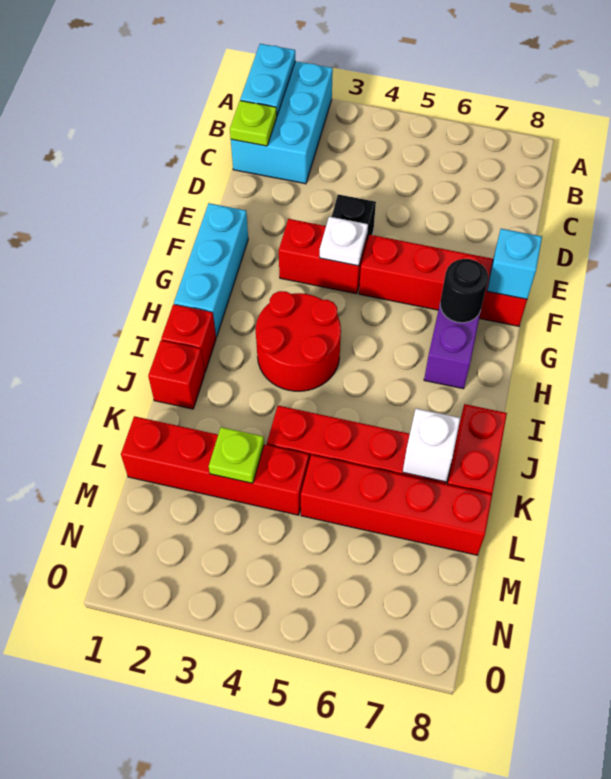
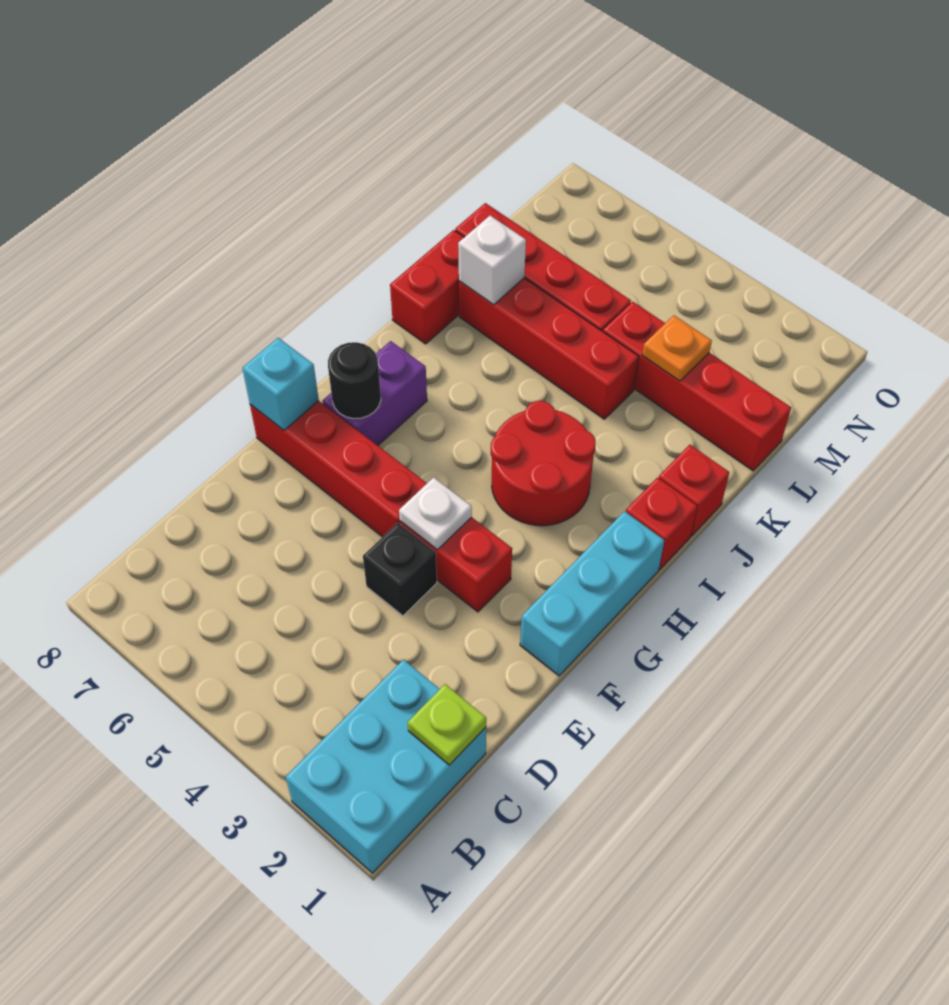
cyan plate A1:B1 level 2 -> none
lime plate L3 level 2 -> orange plate L3 level 2

